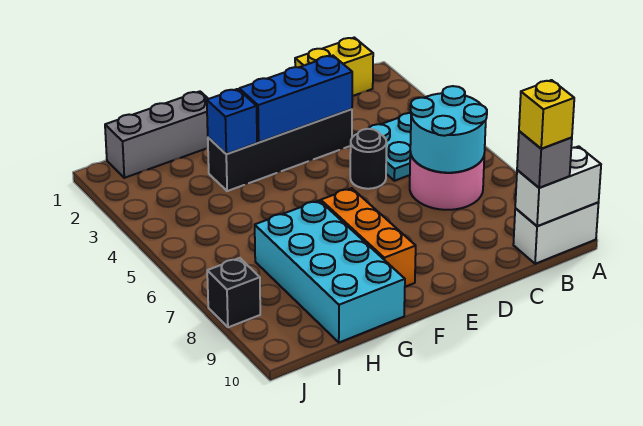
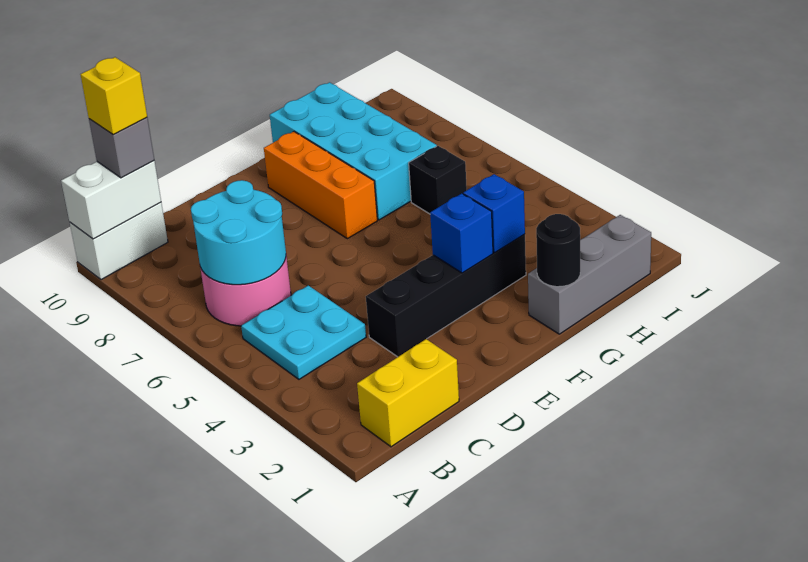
blue brick D3:F3 level 2 -> blue brick F3 level 2
black round brick D5 level 1 -> black round brick G1 level 2
black brick J8 level 1 -> black brick H6 level 1

